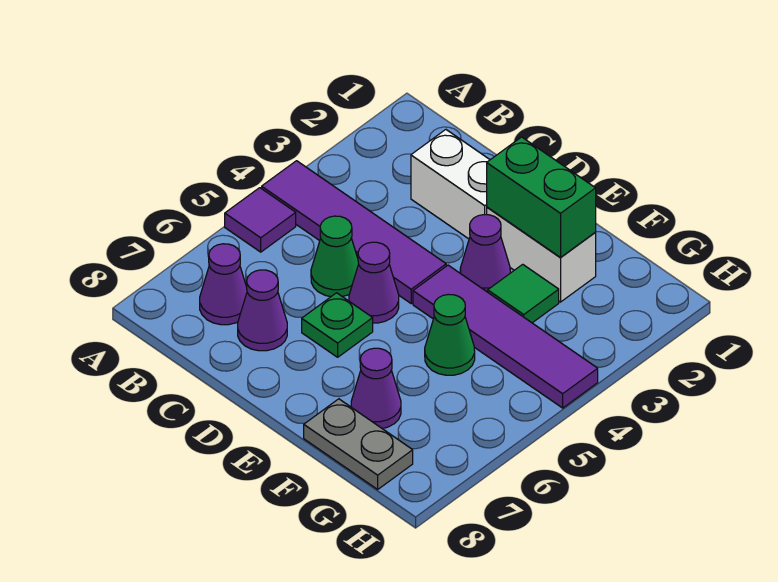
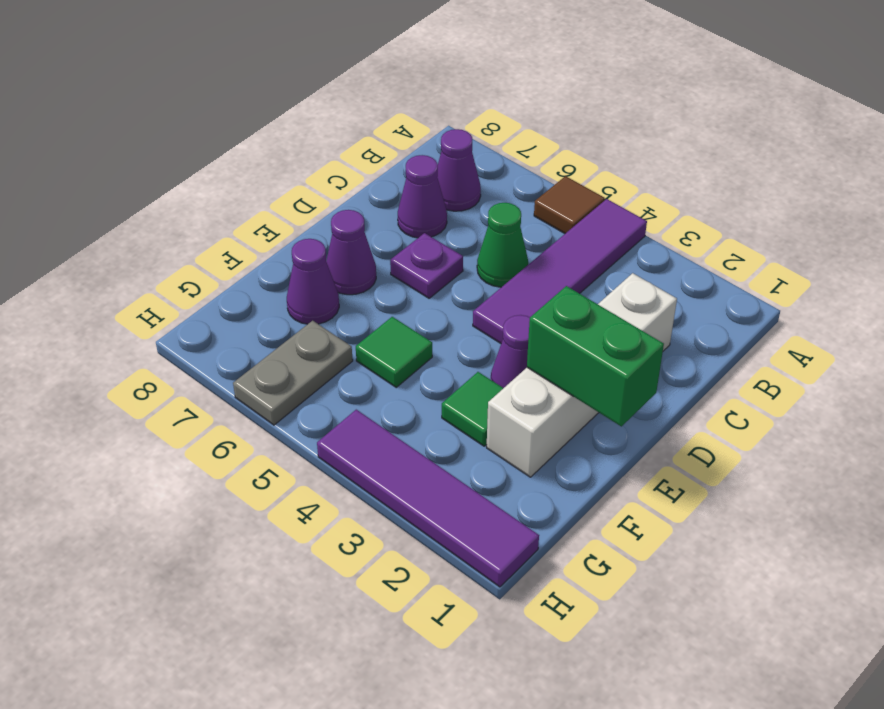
purple tile A5 level 1 -> brown tile A5 level 1
purple cone D5 level 1 -> purple cone E7 level 1
green plate D6 level 1 -> purple plate D6 level 1
green brick E2:F2 level 2 -> green brick E1:E2 level 2
purple tile E4:H4 level 1 -> purple tile H1:H4 level 1
green cone F5 level 1 -> green tile F5 level 1
grey plate F8:G8 level 1 -> grey plate G6:H6 level 1

